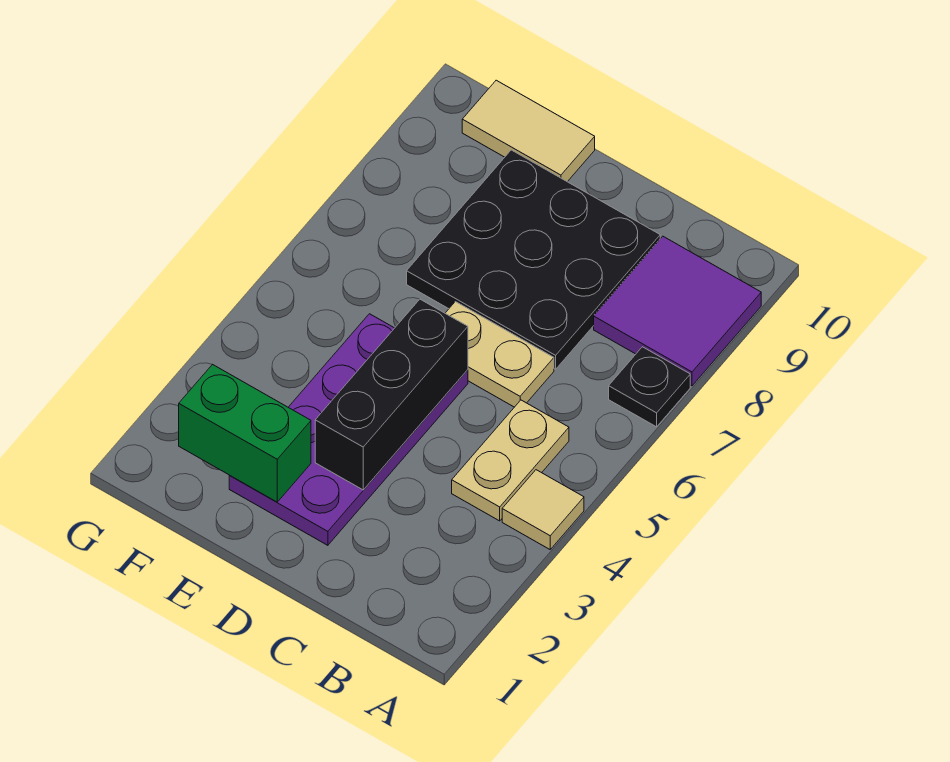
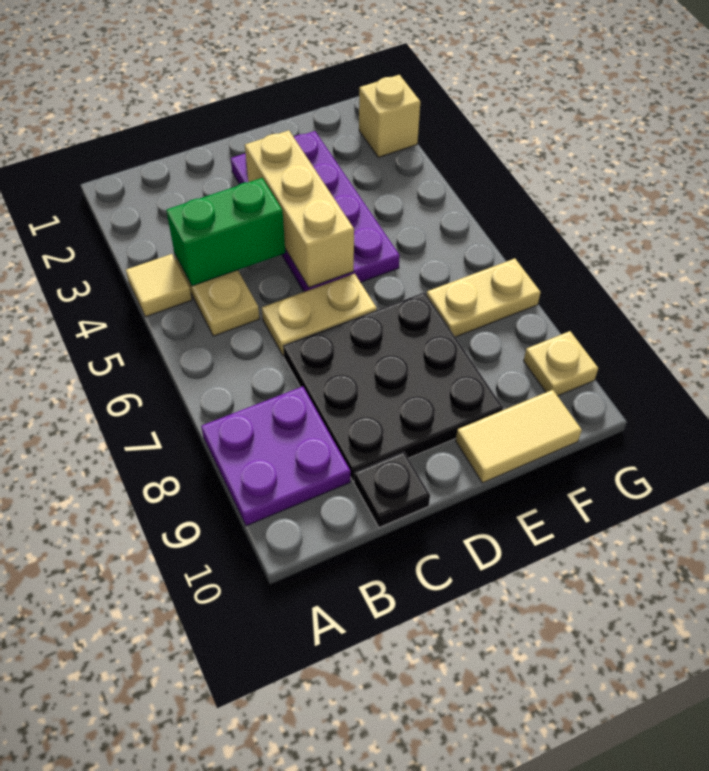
black plate A7 level 1 -> black plate C10 level 1
purple tile A8:B9 level 1 -> purple plate A8:B9 level 1
black brick D3:D5 level 2 -> tan brick D3:D5 level 2
green brick E2:F2 level 2 -> green brick B4:C4 level 2
none -> tan plate F7:G7 level 1
none -> tan brick G2 level 1
none -> tan plate G9 level 1

